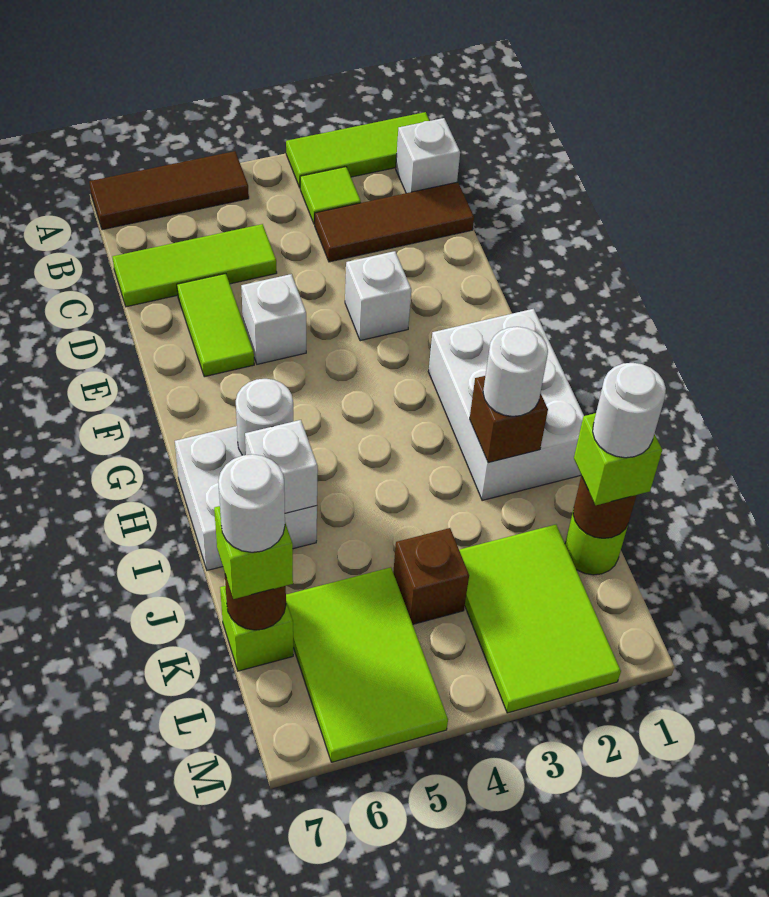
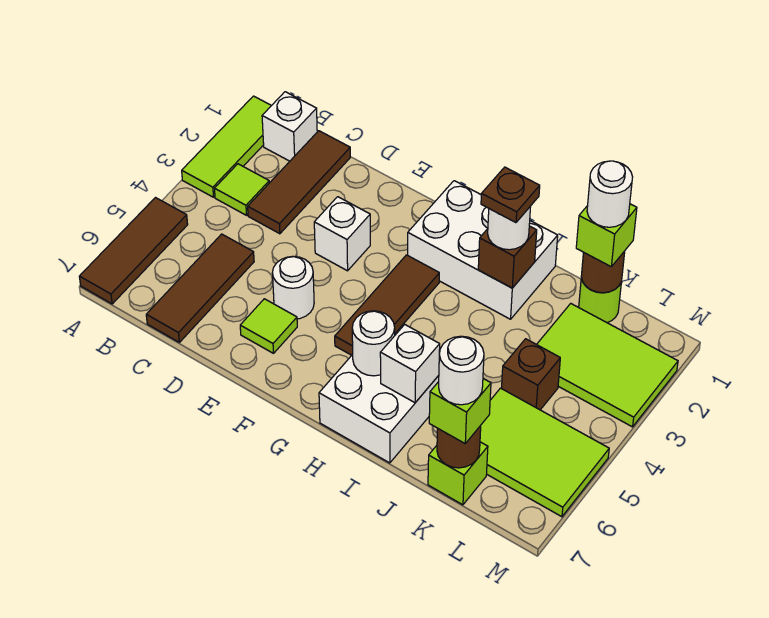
lime tile C5:C7 level 1 -> brown tile C5:C7 level 1
lime tile D6:E6 level 1 -> lime tile E6 level 1
white brick E5 level 1 -> white round brick E5 level 1
none -> brown tile G3:G5 level 1
none -> brown plate I2 level 4

